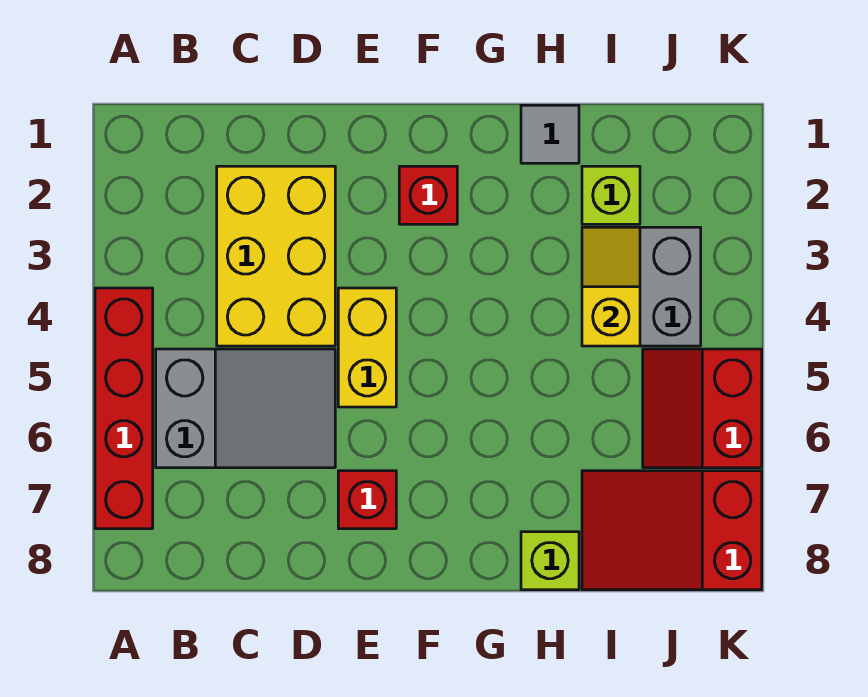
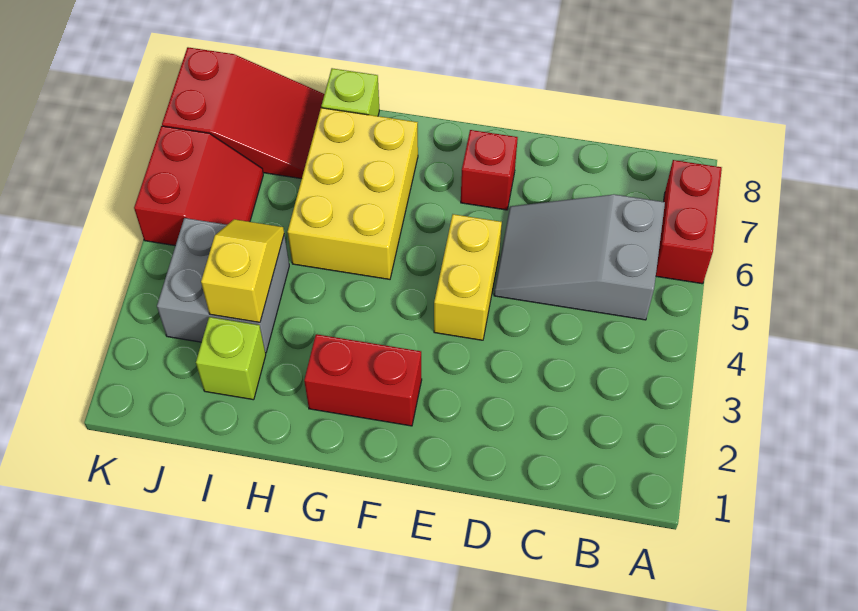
red brick A4:A7 level 1 -> red brick A6:A7 level 1
yellow brick C2:D4 level 1 -> yellow brick G5:H7 level 1
red brick F2 level 1 -> red brick F2:G2 level 1
grey tile H1 level 1 -> none
yellow slope I3:I4 level 2 top 4 -> yellow slope I3:I4 level 2 top 3

